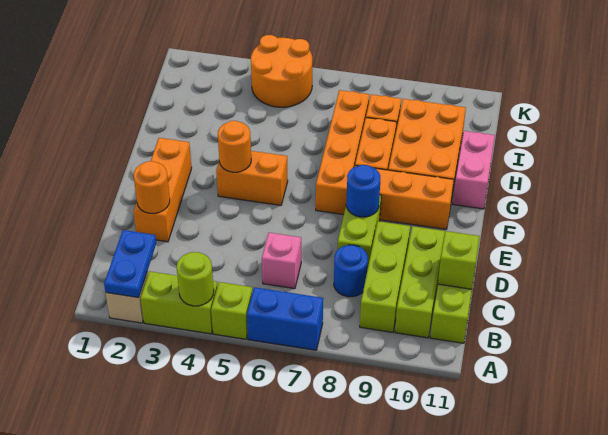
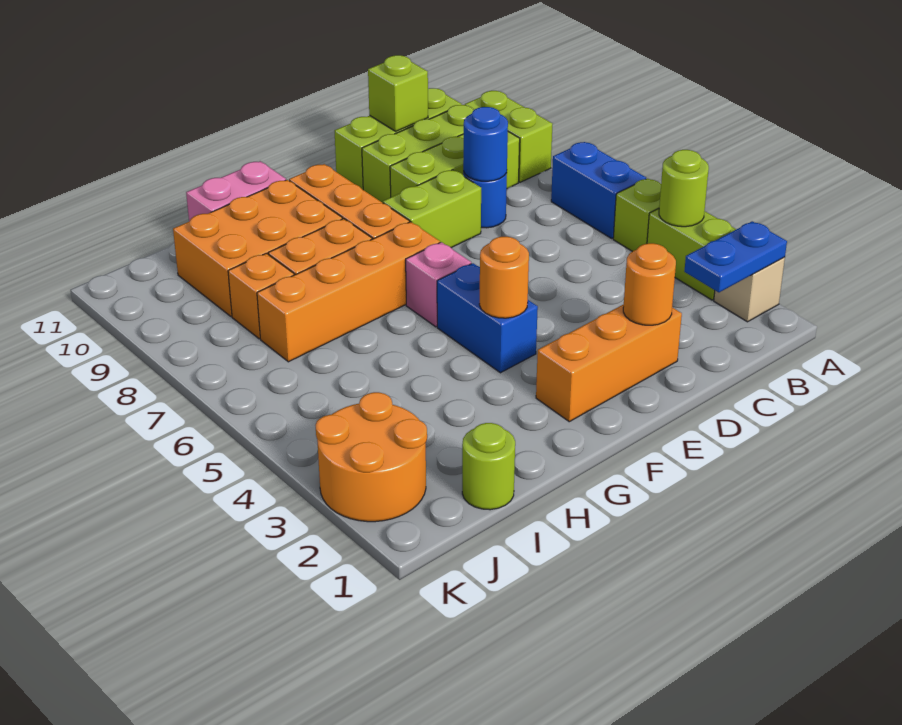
none -> lime brick A9:A10 level 1
pink brick C6 level 1 -> pink brick F6 level 1
blue round brick E8 level 2 -> blue round brick C8 level 2
orange brick F4:F5 level 1 -> blue brick F4:F5 level 1
none -> lime round brick I1 level 1
orange round brick J4:K5 level 1 -> orange round brick J2:K3 level 1

